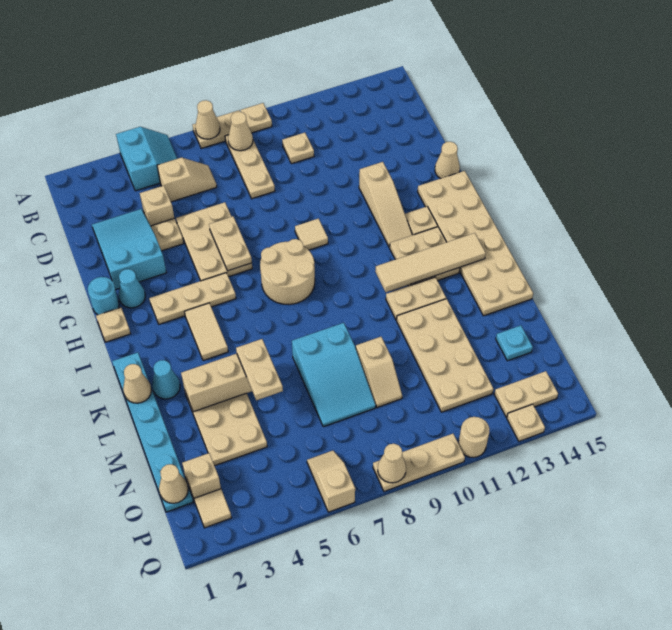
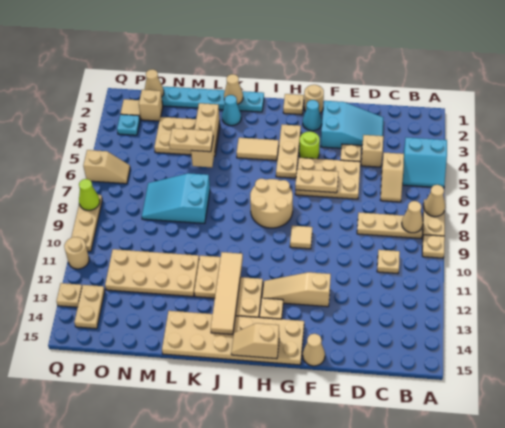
cyan round brick G1 level 1 -> tan round brick G1 level 1
none -> lime round brick G4 level 1
tan slope M9:N9 level 1 top M -> tan slope H15:I15 level 2 top H
cyan plate N14 level 1 -> cyan plate P3 level 1
tan cone Q8 level 2 -> lime cone Q8 level 2

